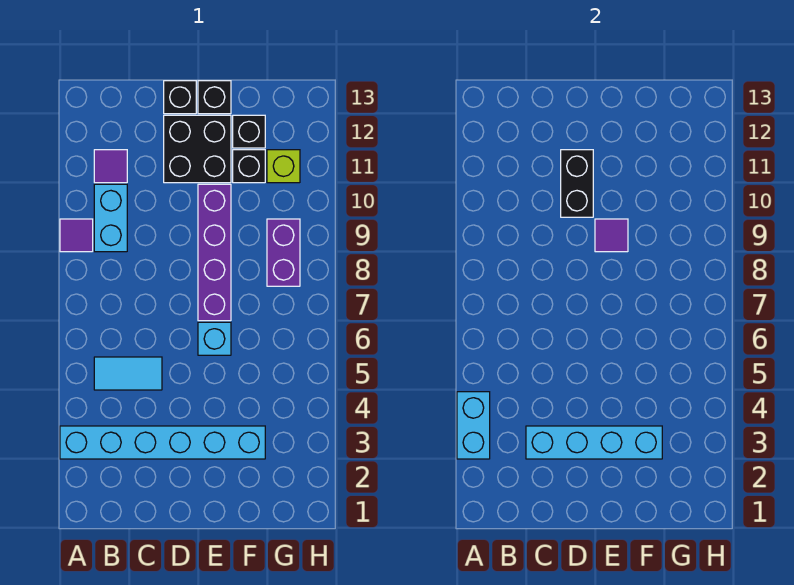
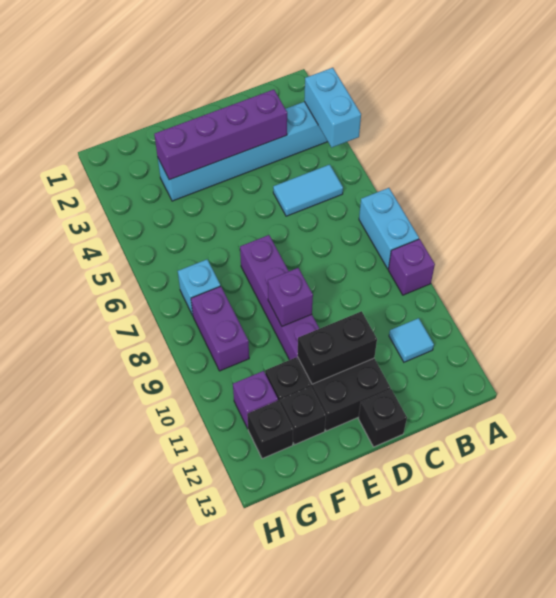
purple tile A9 level 1 -> purple brick A9 level 1
cyan brick B9:B10 level 1 -> cyan brick A7:A8 level 1
purple tile B11 level 1 -> cyan tile B11 level 1
cyan brick C3:F3 level 2 -> purple brick C3:F3 level 2
black brick D10:D11 level 2 -> black brick D11:E11 level 2
cyan brick E6 level 1 -> cyan brick G7 level 1
purple tile E9 level 2 -> purple brick E9 level 2
black brick E13 level 1 -> black brick G12 level 1
lime brick G11 level 1 -> purple brick G11 level 1

